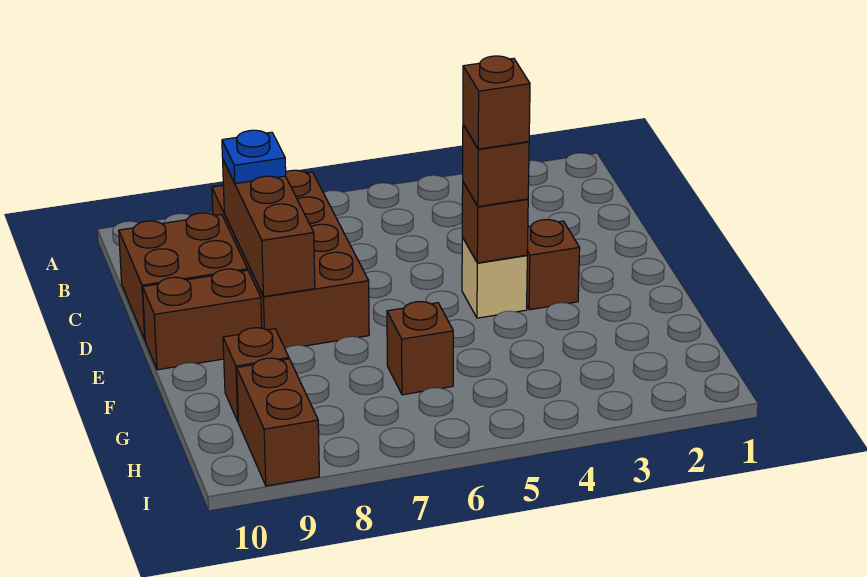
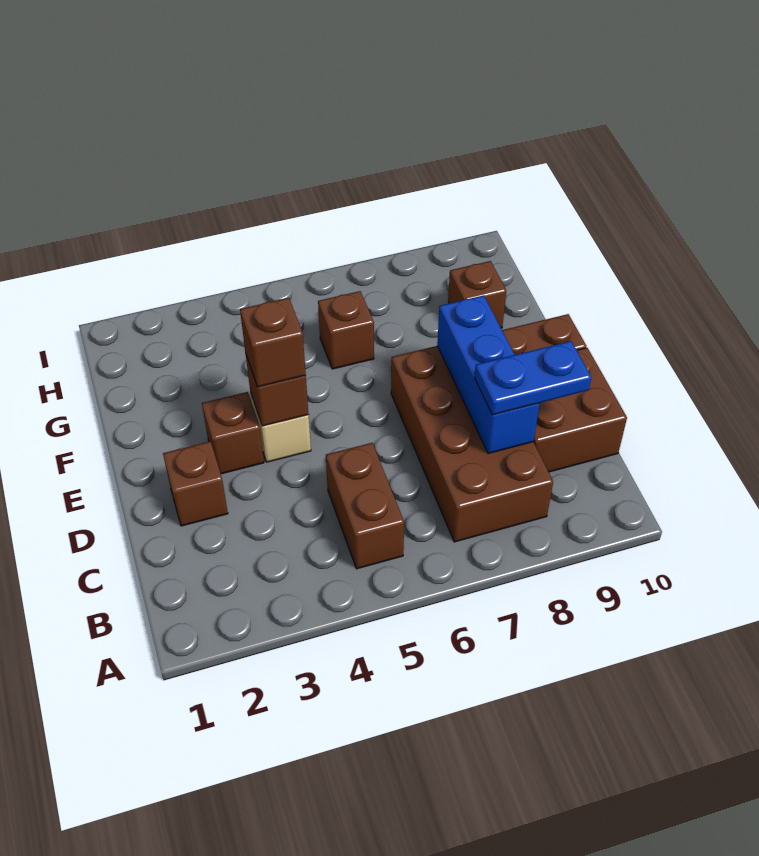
brown brick C8:E8 level 2 -> blue brick C8:E8 level 2
blue plate C8 level 3 -> blue plate C8:C9 level 3
brown brick E4 level 4 -> brown brick D2 level 1
brown brick H9:I9 level 1 -> brown brick B5:C5 level 1

